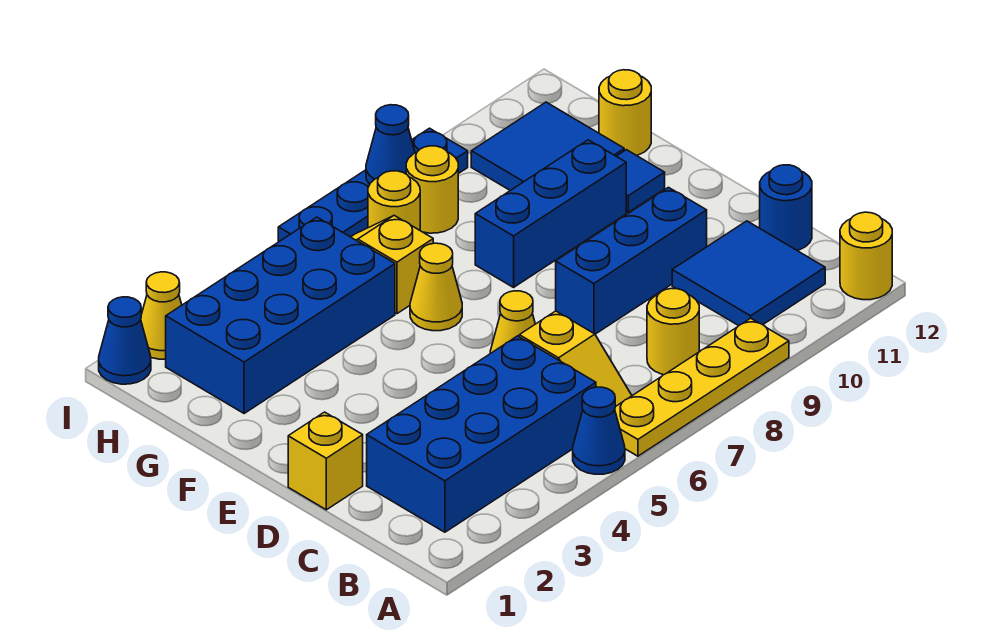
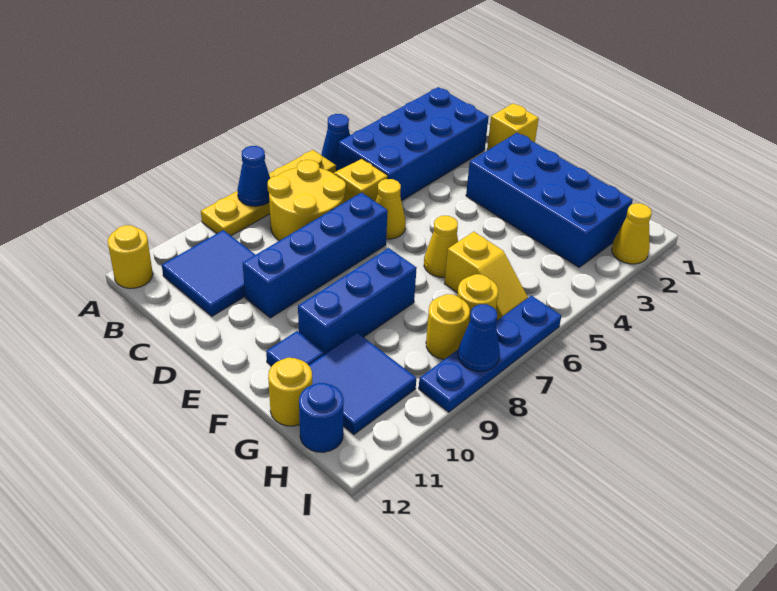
yellow round brick B8 level 1 -> yellow round brick B7:C8 level 1
blue round brick C12 level 1 -> blue round brick H12 level 1
blue brick D8:D10 level 1 -> blue brick D7:D10 level 1
blue brick G2:H5 level 1 -> blue brick E2:H3 level 1
blue cone I1 level 1 -> blue cone A8 level 2

